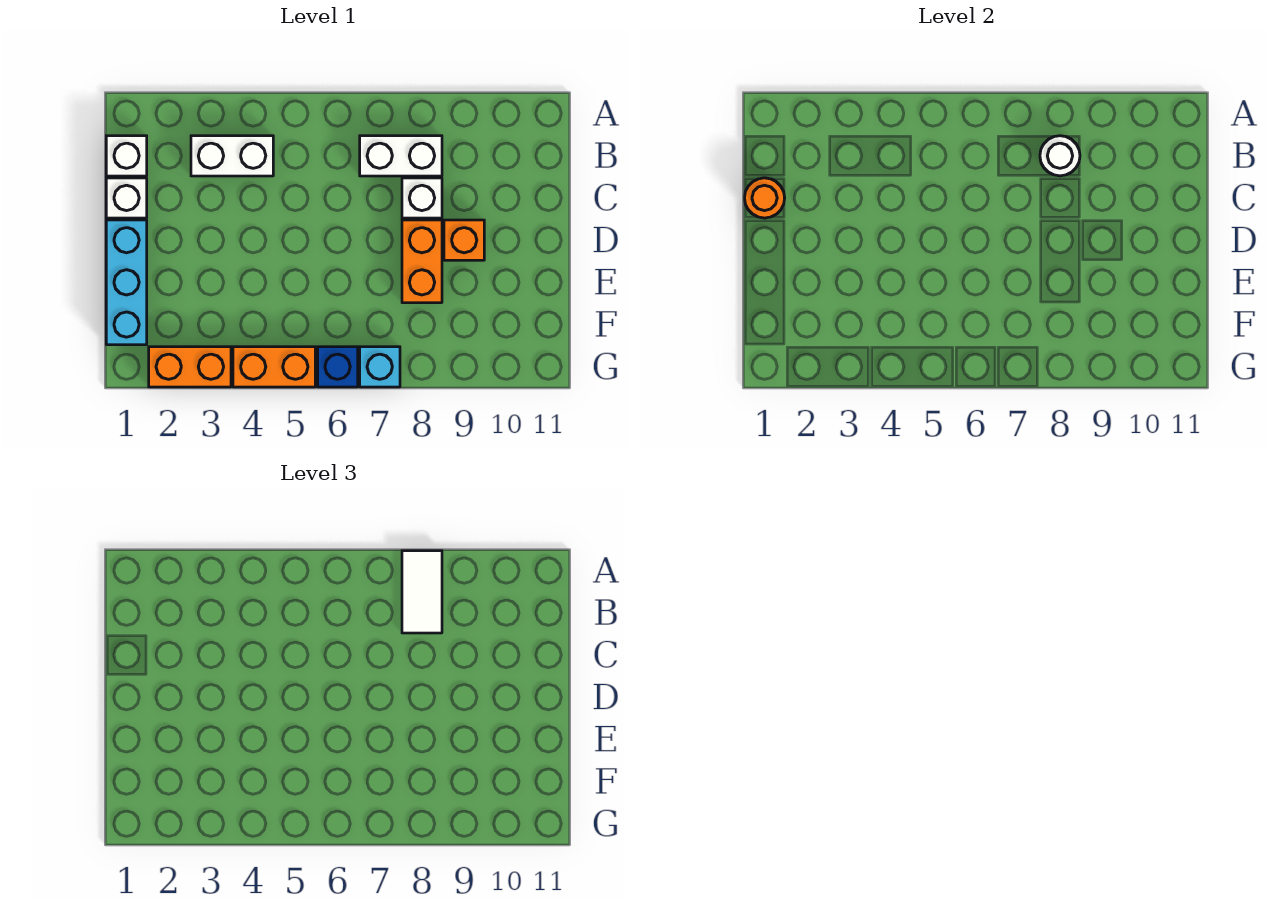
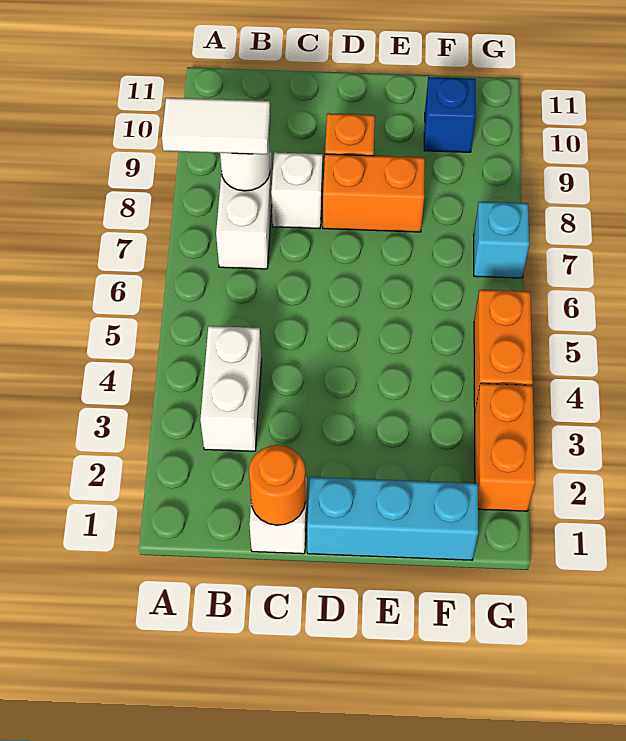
white brick B1 level 1 -> none
blue brick G6 level 1 -> blue brick F10 level 1

